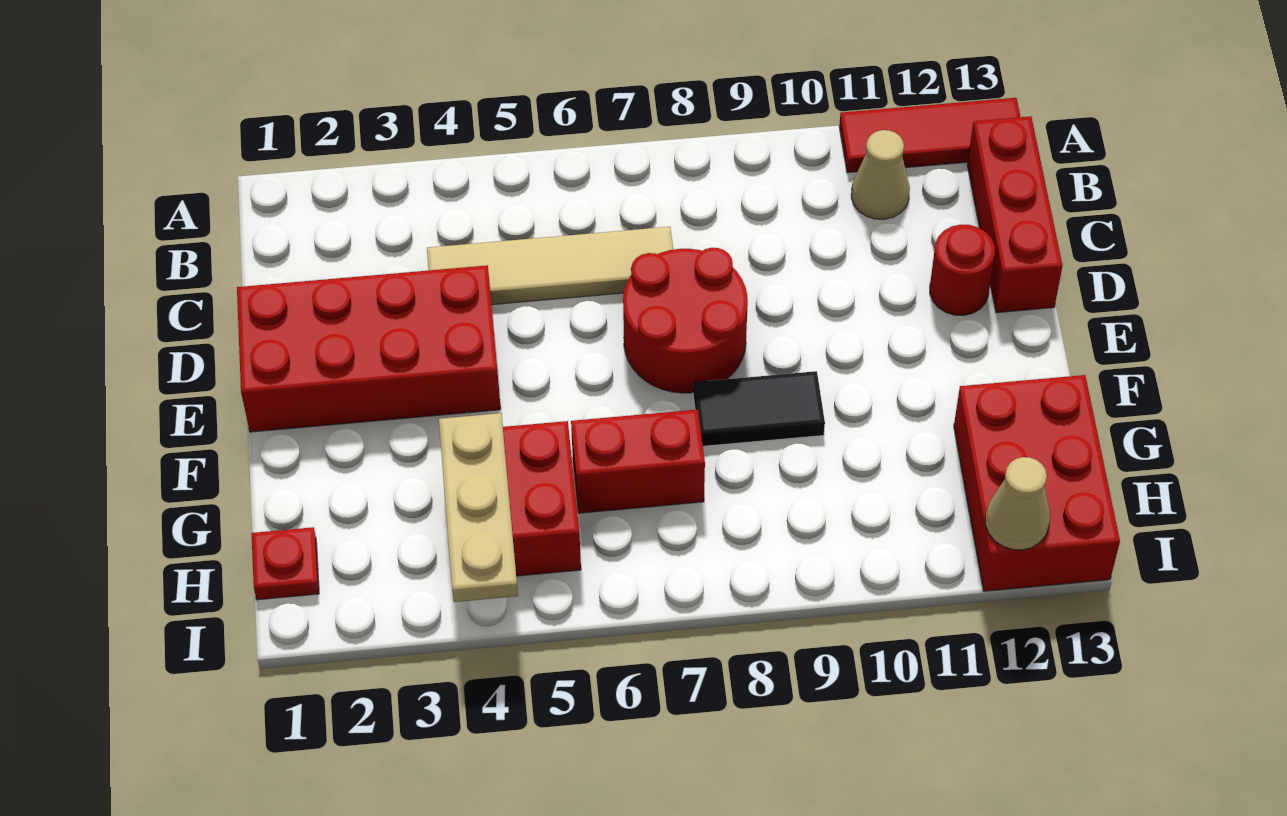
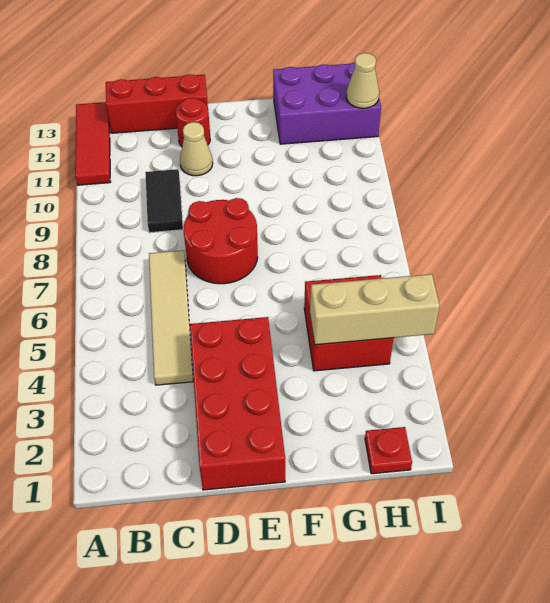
tan cone B11 level 1 -> tan cone D11 level 1
black tile F8:F9 level 1 -> black tile C9:C10 level 1
tan plate G4:I4 level 2 -> tan brick G4:I4 level 2
red brick G6:G7 level 1 -> none
red brick G12:I13 level 1 -> purple brick G12:I13 level 1

